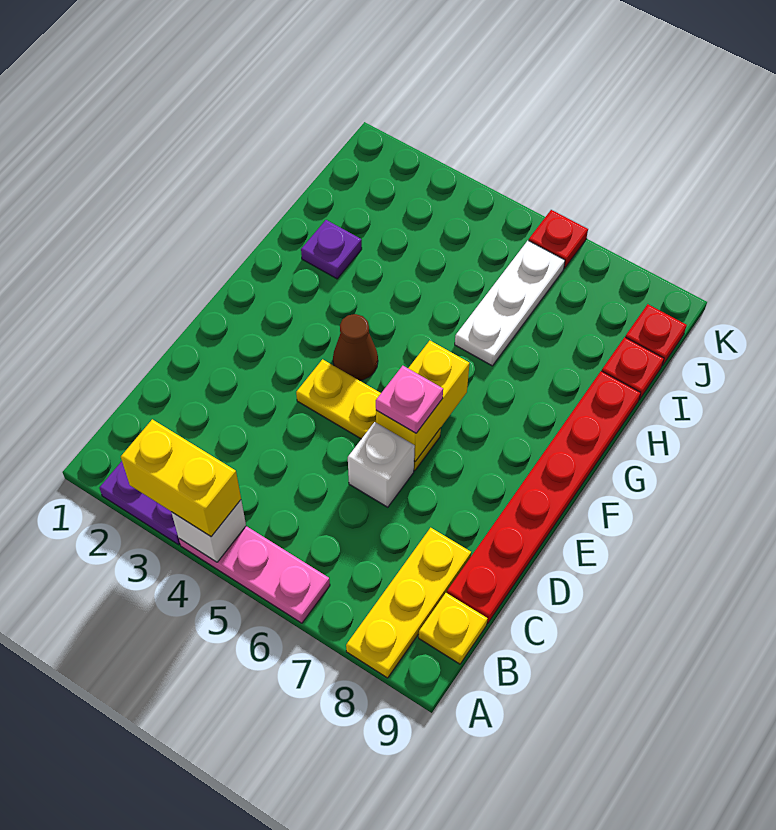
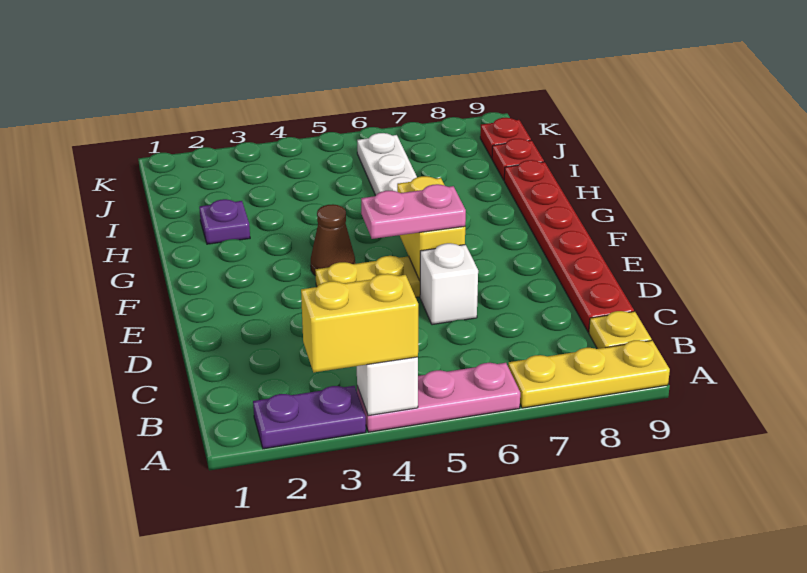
yellow plate A8:C8 level 1 -> yellow plate A7:A9 level 1
pink plate E6 level 3 -> pink plate E5:E6 level 3
red plate K6 level 1 -> none

